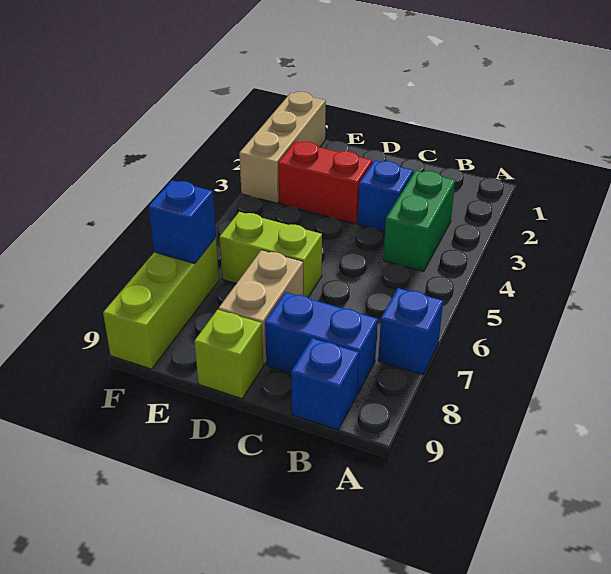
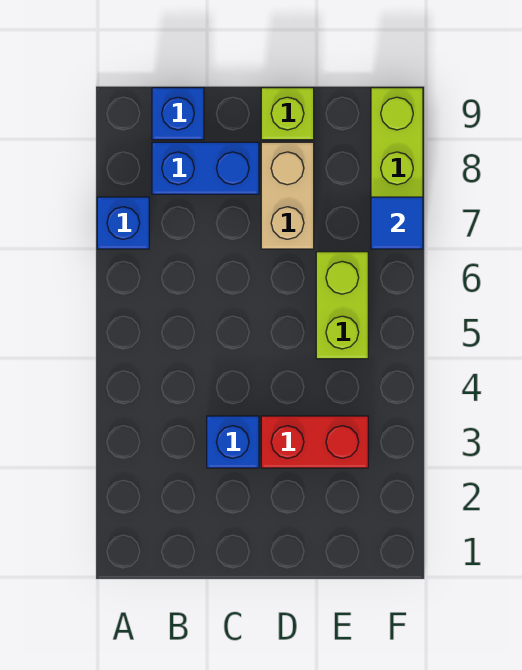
green brick B3:B4 level 1 -> none
lime brick D6:E6 level 1 -> lime brick E5:E6 level 1
tan brick F1:F3 level 1 -> none
blue brick F7 level 2 -> blue tile F7 level 2

